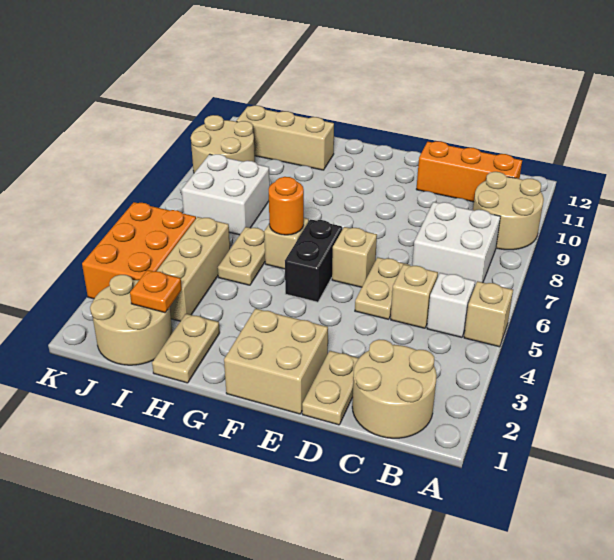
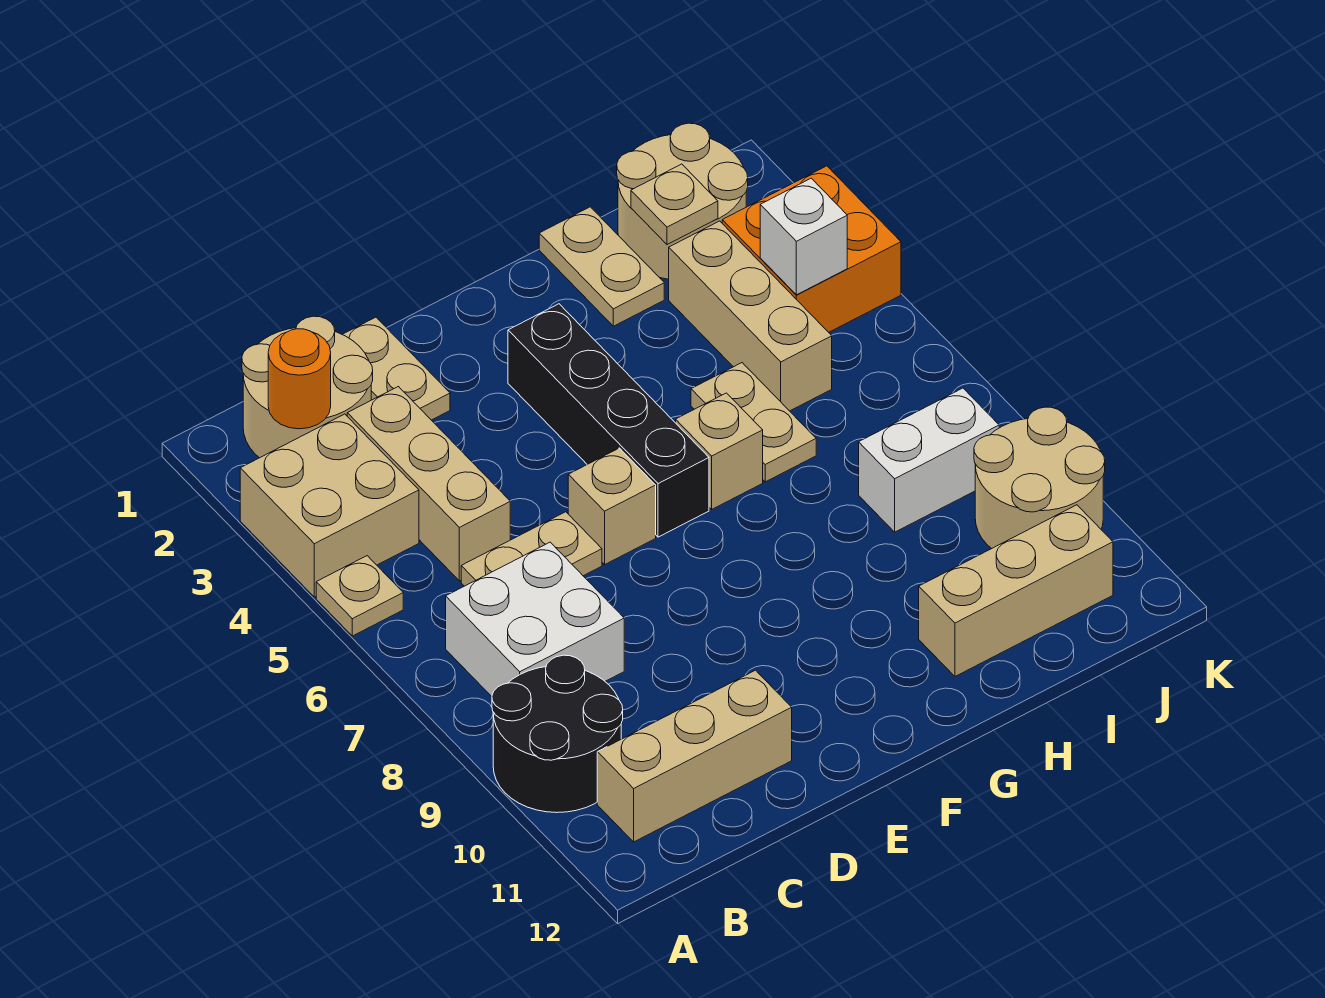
tan brick A5 level 1 -> tan plate A5 level 1
tan round brick A9:B10 level 1 -> black round brick A9:B10 level 1
white brick B5 level 1 -> white brick J4 level 2
orange brick B11:D11 level 1 -> tan brick B11:D11 level 1
tan brick C5 level 1 -> tan brick C3:C5 level 1
tan plate D5:D6 level 1 -> tan plate C6:D6 level 1
tan brick E1:F2 level 1 -> tan brick A3:B4 level 1
black brick F5:F6 level 1 -> black brick F3:F6 level 1
orange round brick G6 level 2 -> orange round brick B2 level 2
orange plate I2 level 2 -> tan plate I2 level 2
white brick I7:J8 level 1 -> white brick I8:J8 level 1
orange brick J3:K5 level 1 -> orange brick J3:K4 level 1

